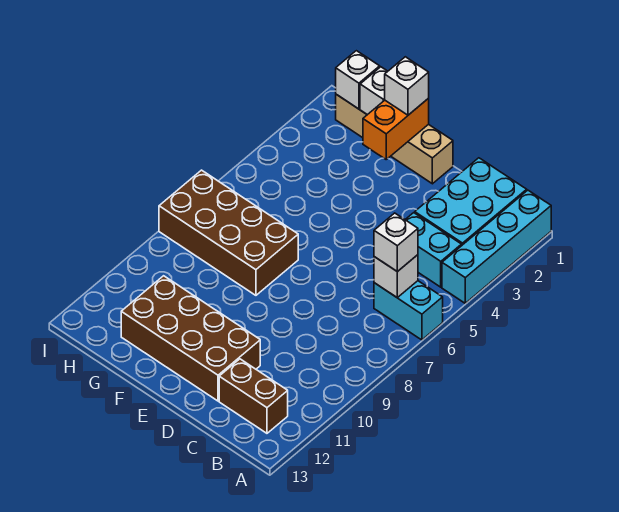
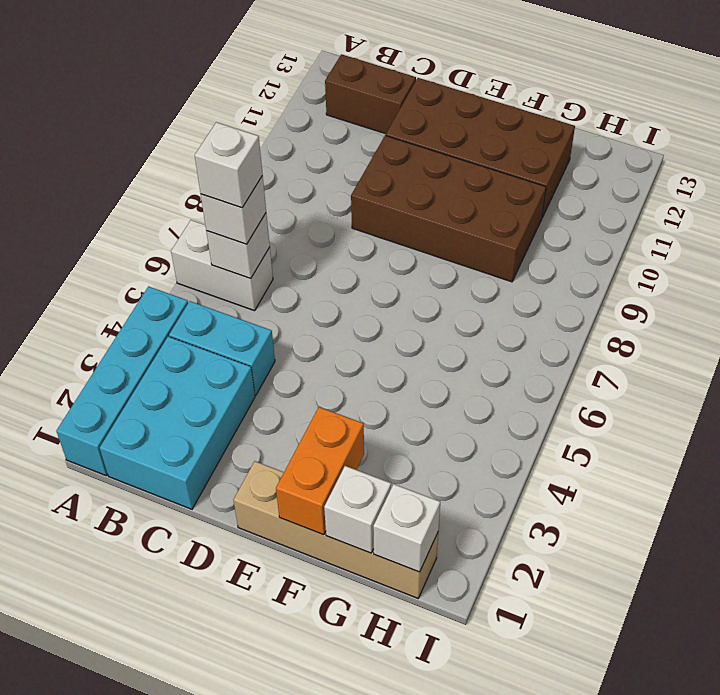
cyan brick A6:B6 level 1 -> white brick A6:B6 level 1
white brick F1 level 3 -> white brick B6 level 4
brown brick F7:I8 level 1 -> brown brick D9:G10 level 1

